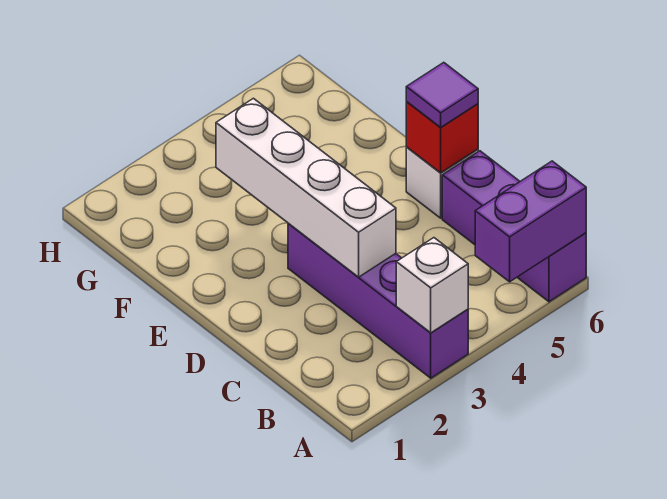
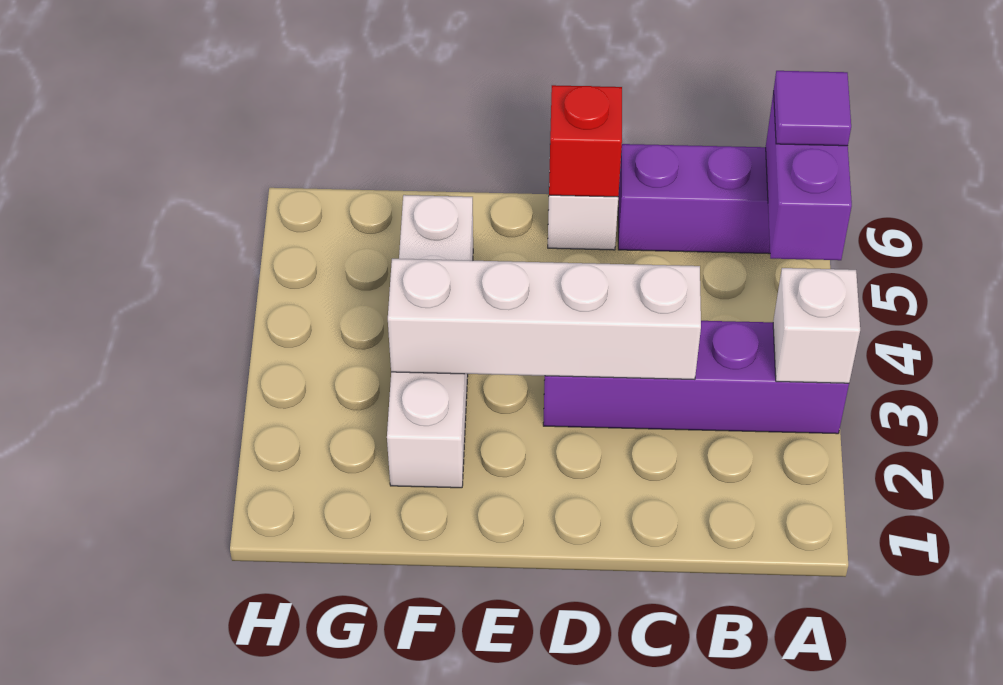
purple tile D6 level 3 -> purple tile A6 level 3
none -> white brick F2:F5 level 1

